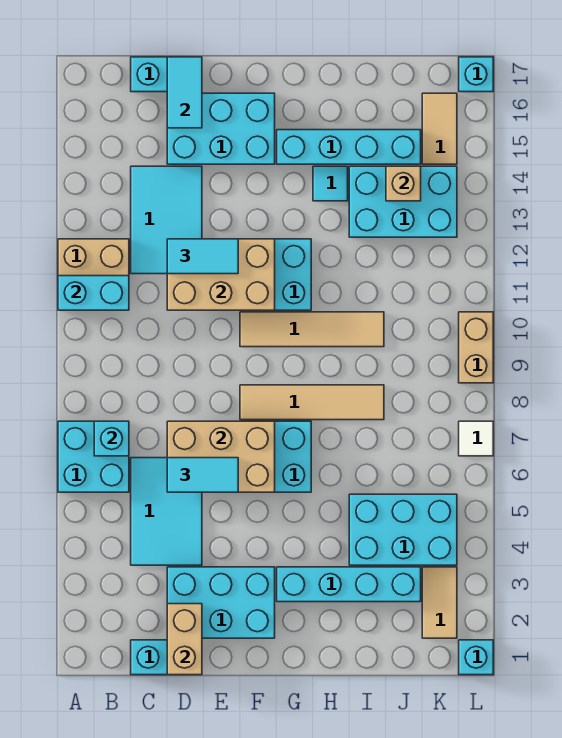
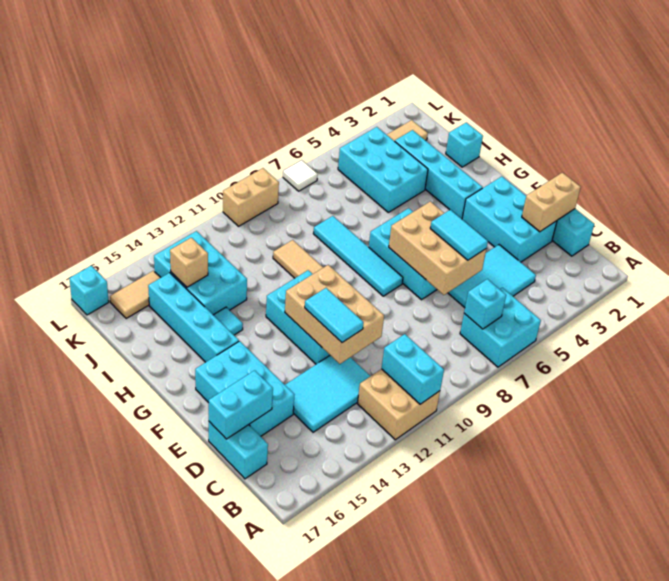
cyan tile D16:D17 level 2 -> cyan brick D16:D17 level 2
tan tile F8:I8 level 1 -> cyan tile F8:I8 level 1
cyan brick L1 level 1 -> cyan brick I1 level 1

